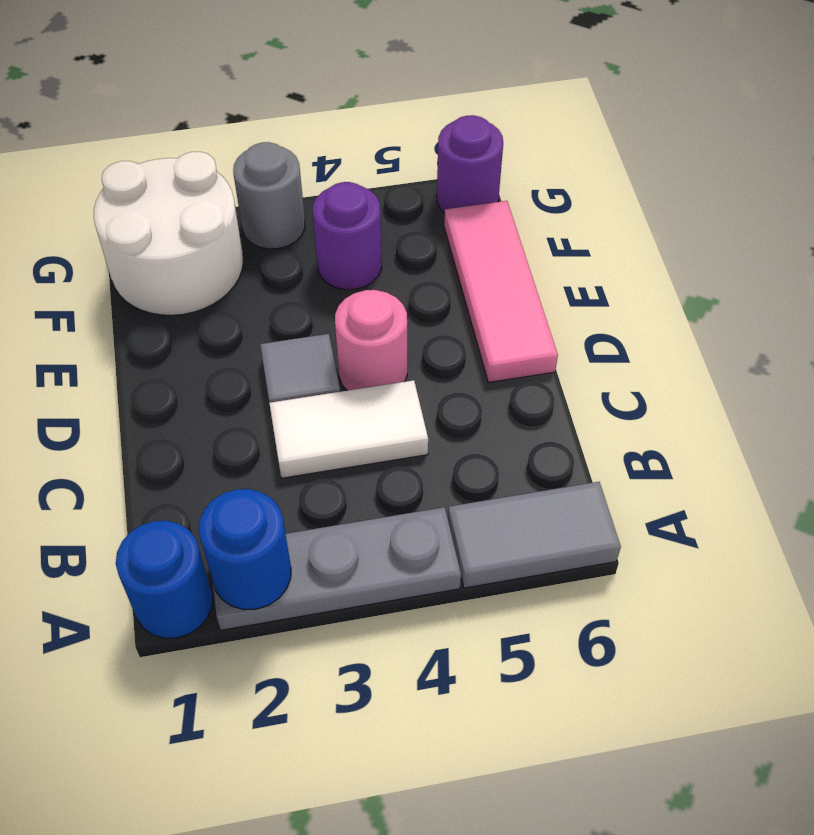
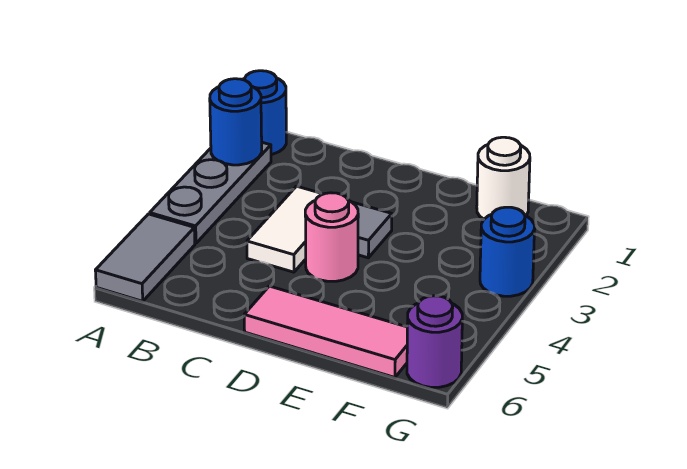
white round brick F1:G2 level 1 -> white round brick F1 level 1
purple round brick F4 level 1 -> none
grey round brick G3 level 1 -> blue round brick G3 level 1

